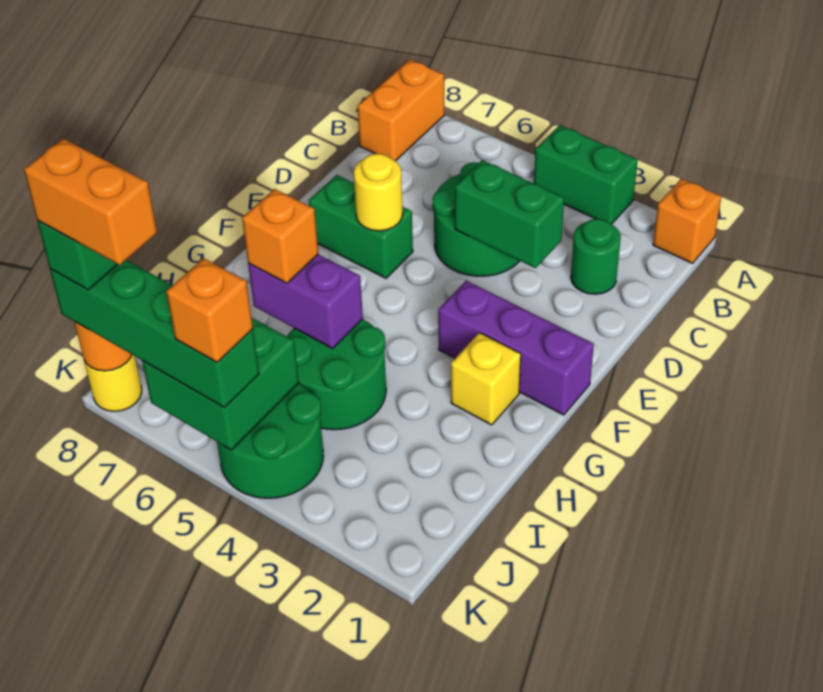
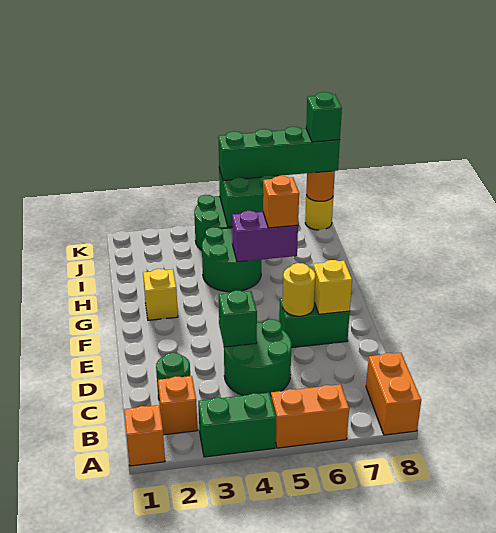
green brick D3:D4 level 2 -> green brick D4 level 2
none -> yellow brick E7 level 2
purple brick F1:F3 level 1 -> none
orange brick K5 level 4 -> orange brick B2 level 1
orange brick K7:K8 level 5 -> orange brick A5:A6 level 1

